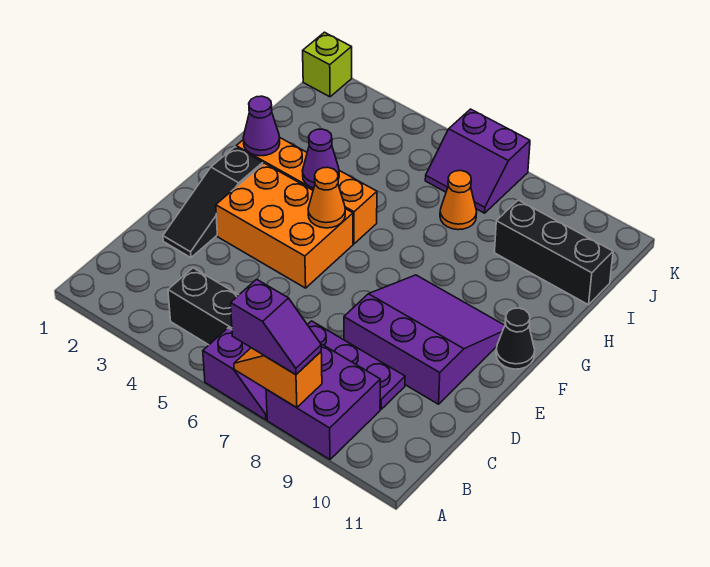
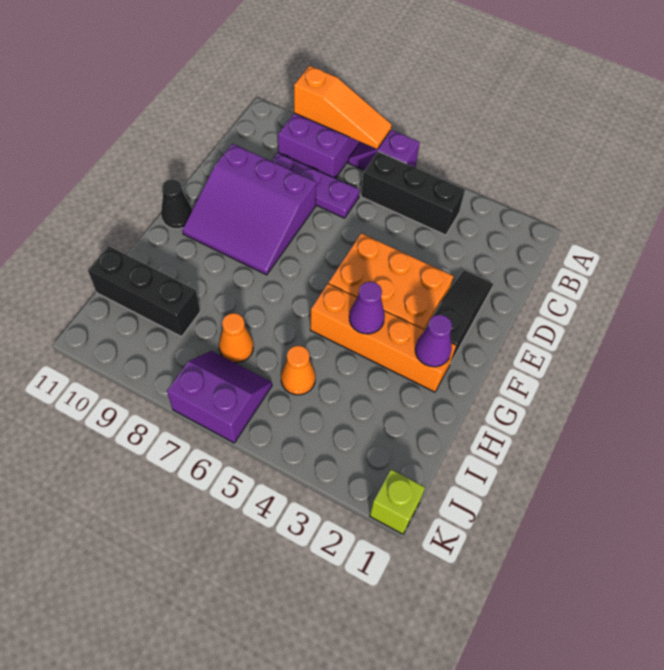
orange slope A7:A8 level 2 top 8 -> orange slope A7:A9 level 2 top 9
purple slope A7:A8 level 3 top 7 -> none
orange cone F5 level 2 -> orange cone I5 level 1

